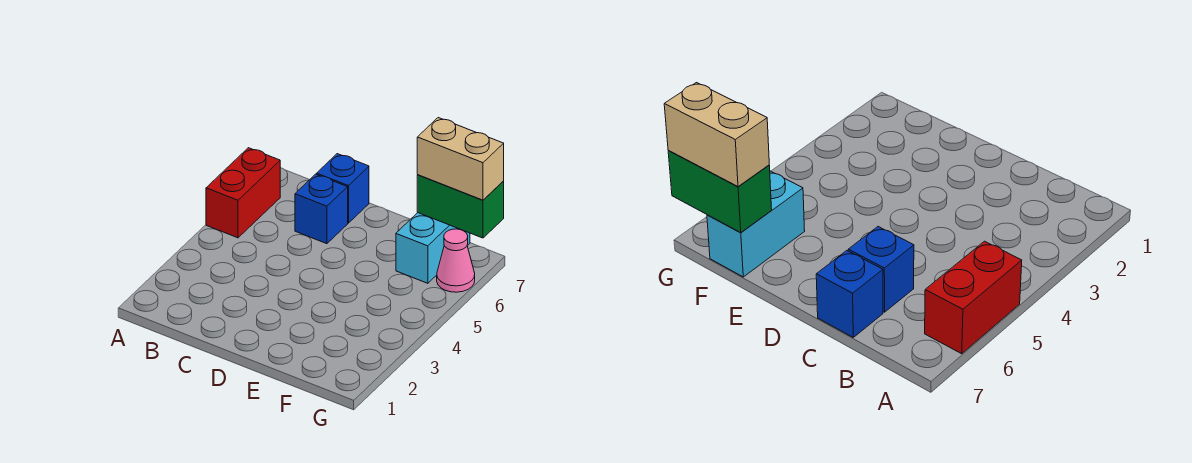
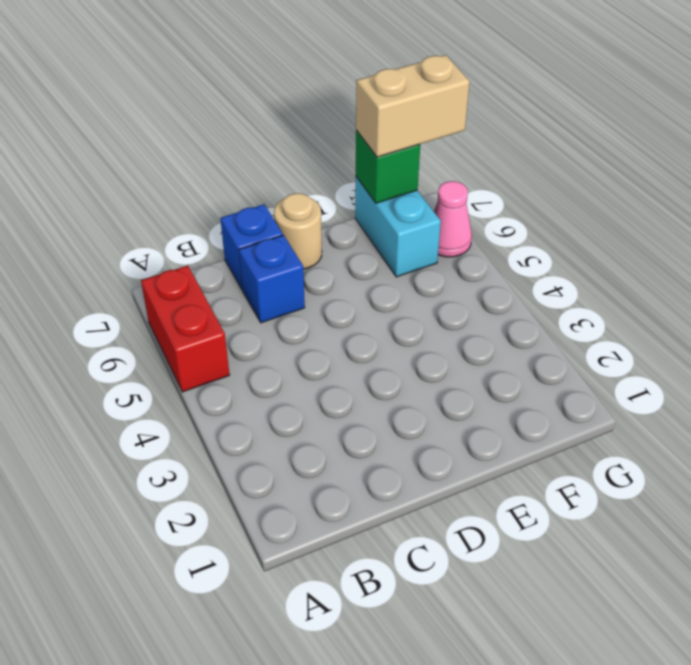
none -> tan round brick D7 level 1
green brick F7:G7 level 2 -> green brick F7 level 2

